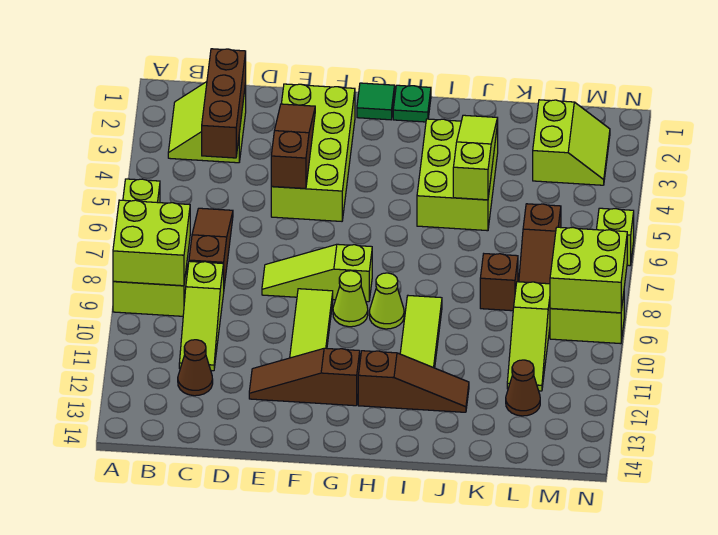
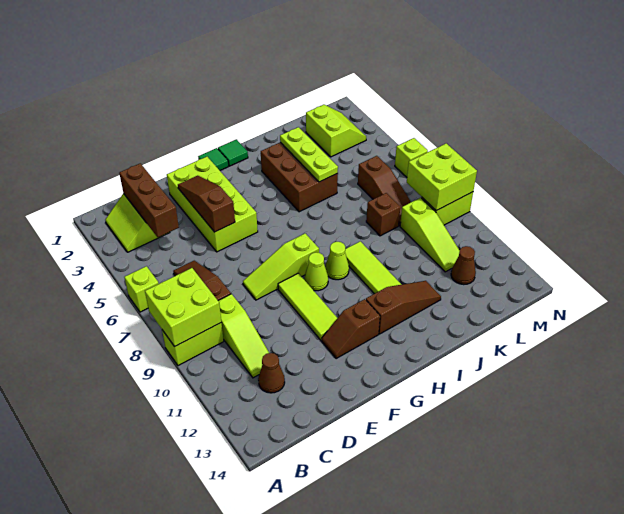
brown slope E12:G12 level 1 top G -> brown slope F12:G12 level 1 top G
green plate H1 level 1 -> green tile H1 level 1
lime brick I3:J5 level 1 -> brown brick I3:J5 level 1
lime slope J3:J5 level 2 top 5 -> lime plate J3:J5 level 2

